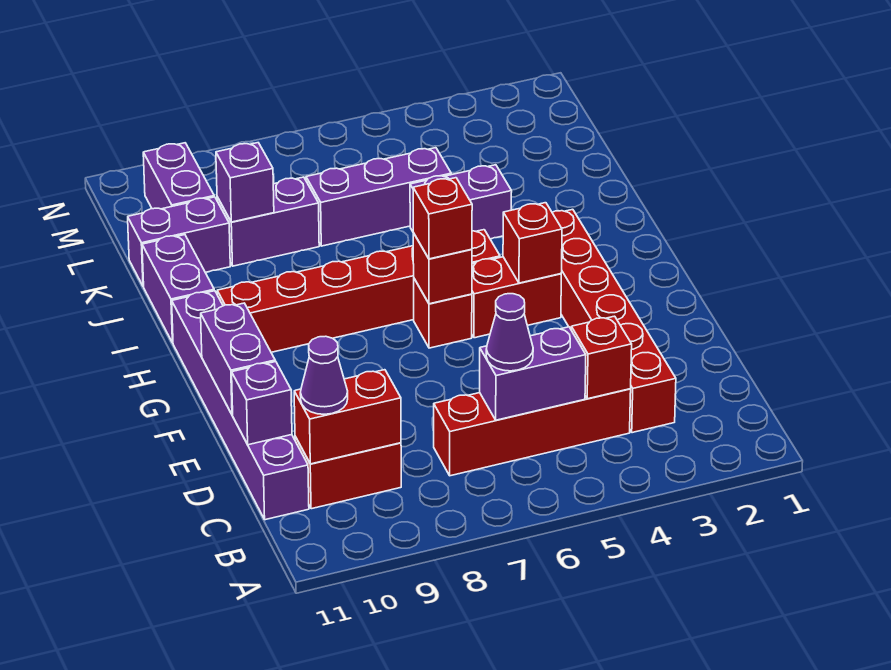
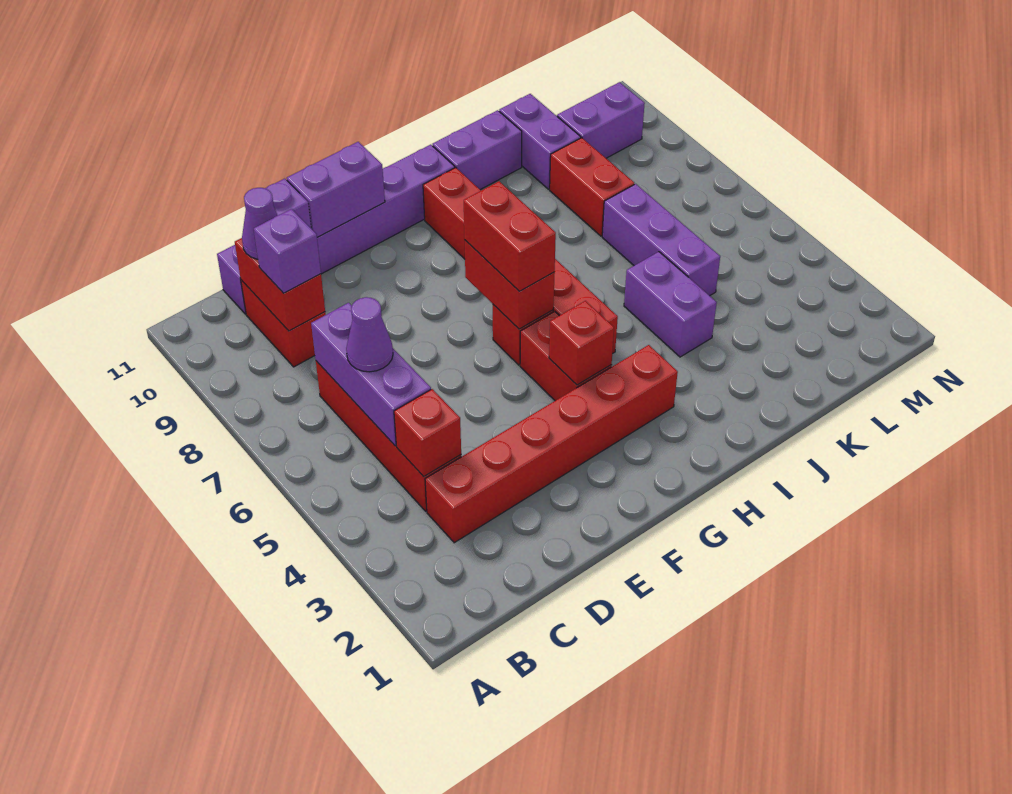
purple brick C5:C6 level 2 -> purple brick C5:C7 level 2
red brick G6 level 2 -> red brick G6:G7 level 2
red brick G6 level 3 -> red brick G6:G7 level 3
purple brick K8:K9 level 1 -> red brick K8:K9 level 1
purple brick K9 level 2 -> purple brick C9 level 3

